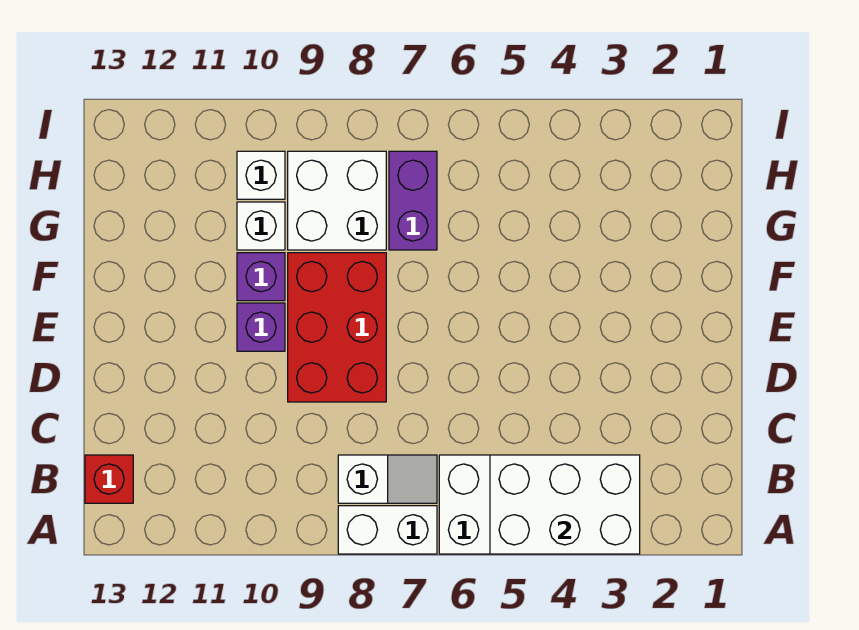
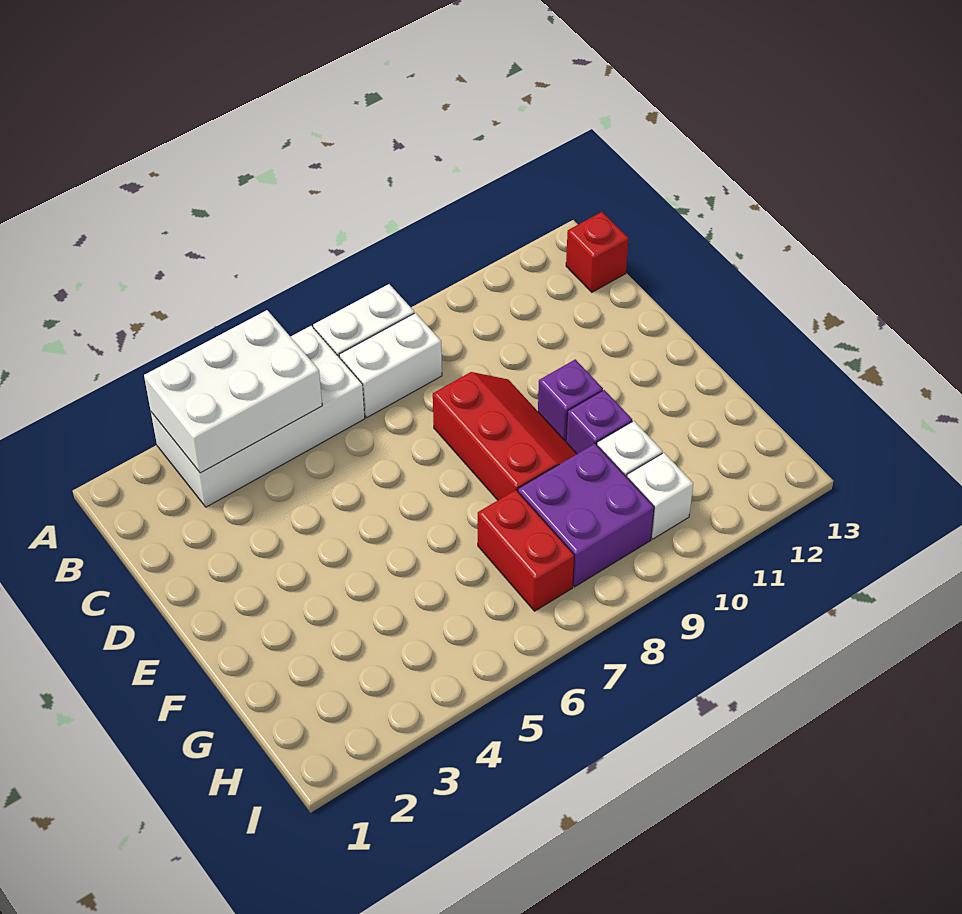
white slope B7:B8 level 1 top 8 -> white brick B7:B8 level 1
red brick D8:F9 level 1 -> red slope D8:F9 level 1 top 8
purple brick G7:H7 level 1 -> red brick G7:H7 level 1
white brick G8:H9 level 1 -> purple brick G8:H9 level 1

